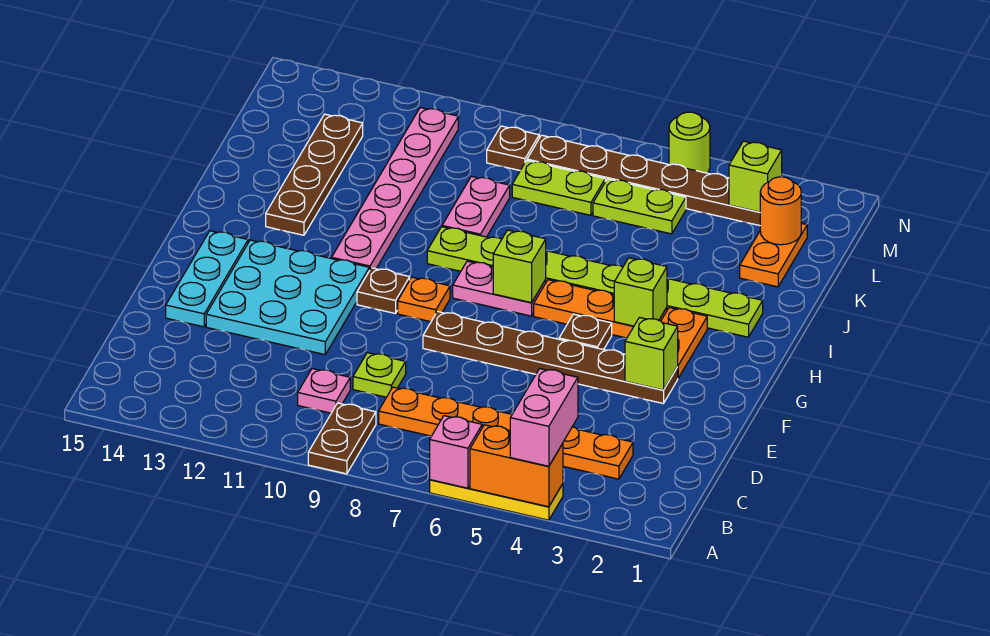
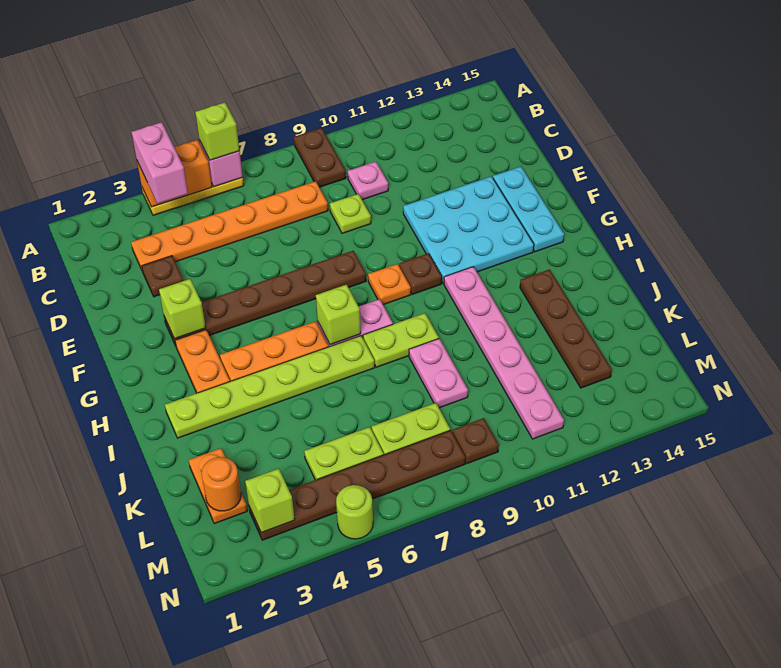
brown plate G5 level 1 -> brown plate D3 level 1
lime brick H4 level 2 -> lime brick A6 level 3

